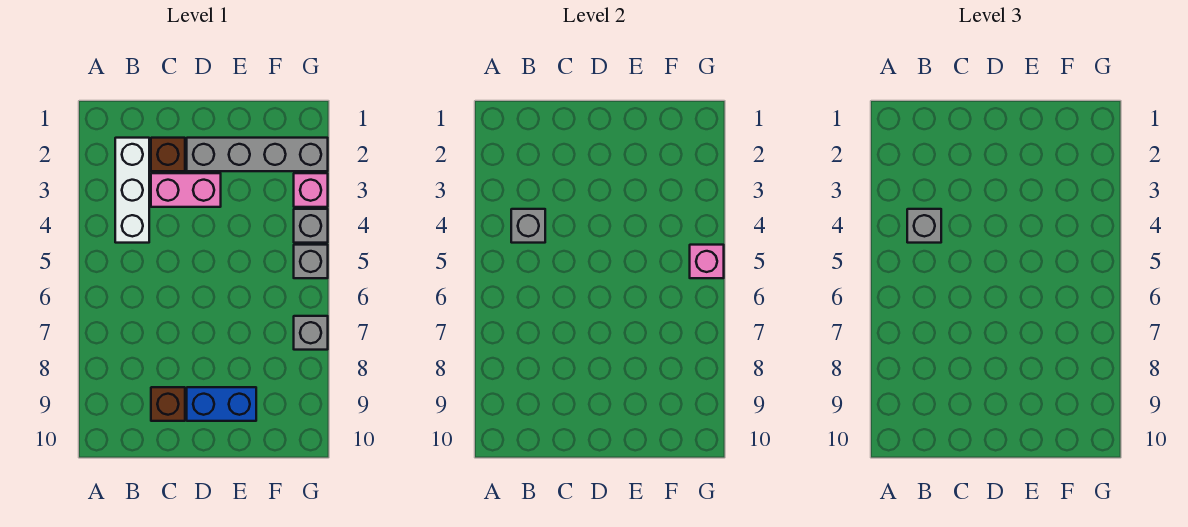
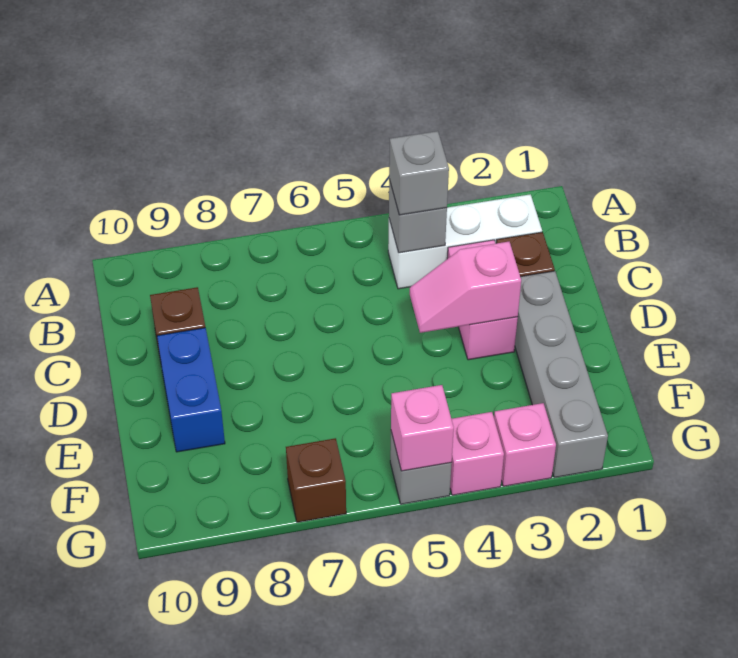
none -> pink slope D3:D4 level 2 top 3
grey brick G4 level 1 -> pink brick G4 level 1
grey brick G7 level 1 -> brown brick G7 level 1

